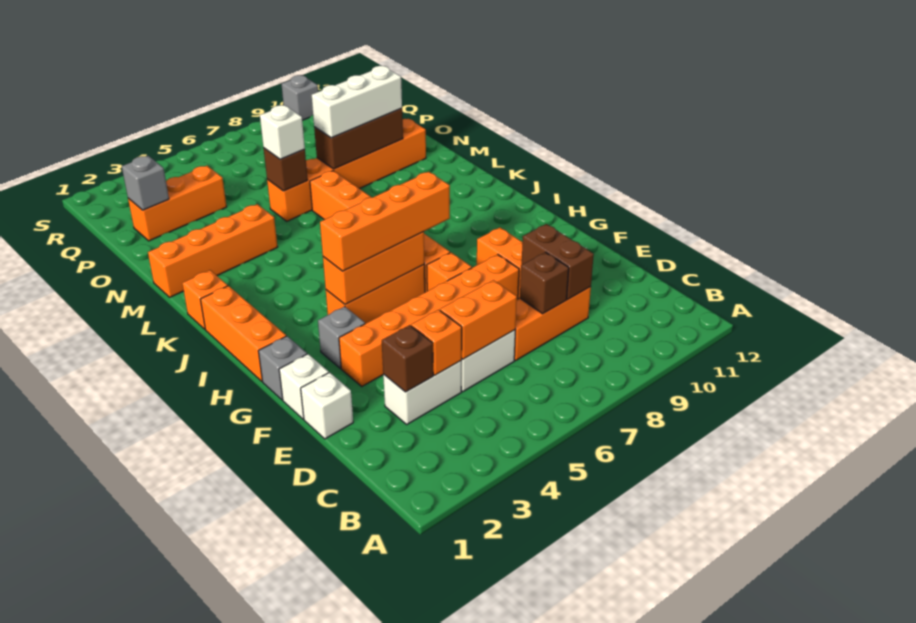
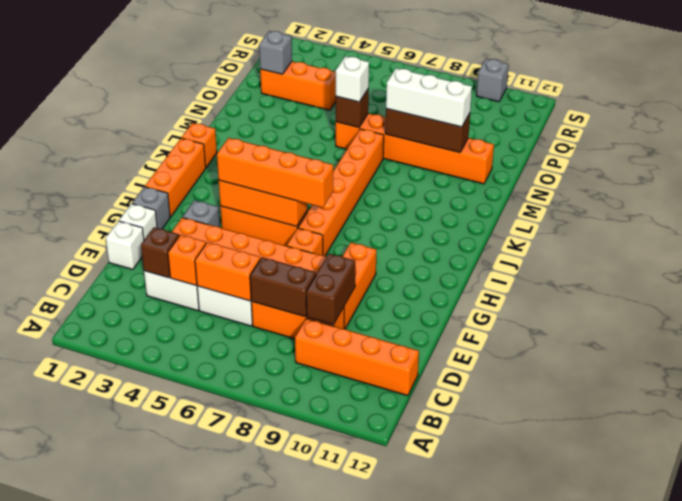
brown brick D8 level 2 -> brown brick D7:D8 level 2
orange brick M1:M4 level 1 -> orange brick C9:C12 level 1

